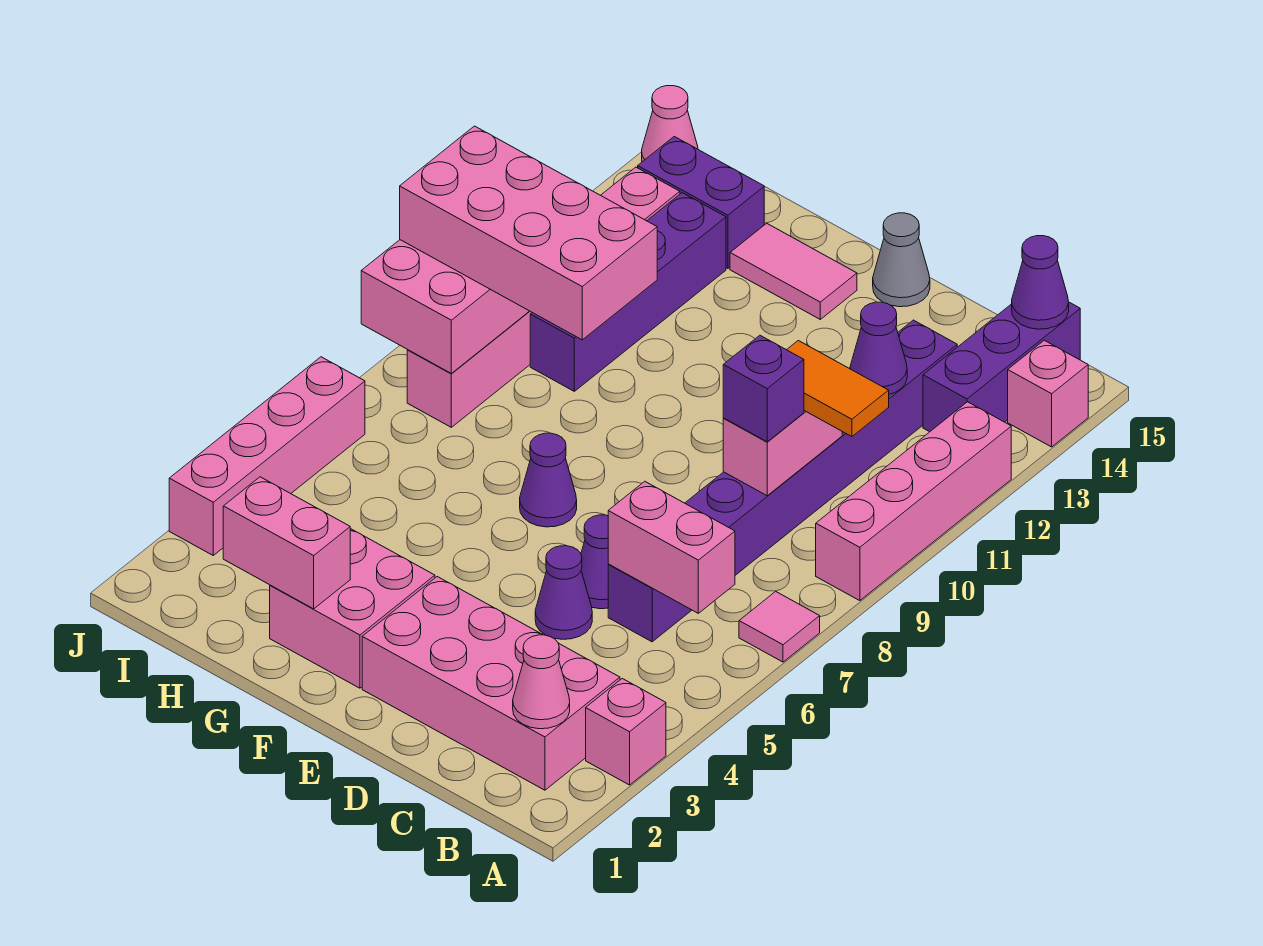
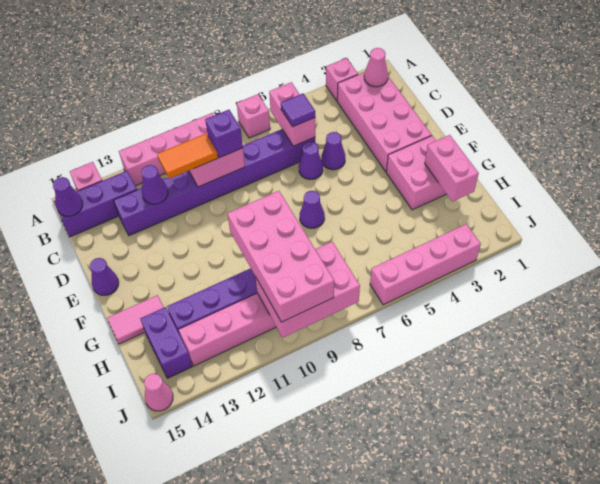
pink tile A7 level 1 -> pink brick A7 level 1
orange tile B10:C10 level 3 -> orange tile C10:C11 level 3
none -> purple tile C6 level 3
grey cone E15 level 1 -> purple cone E15 level 1
pink tile F14:G14 level 1 -> pink tile G14:G15 level 1

